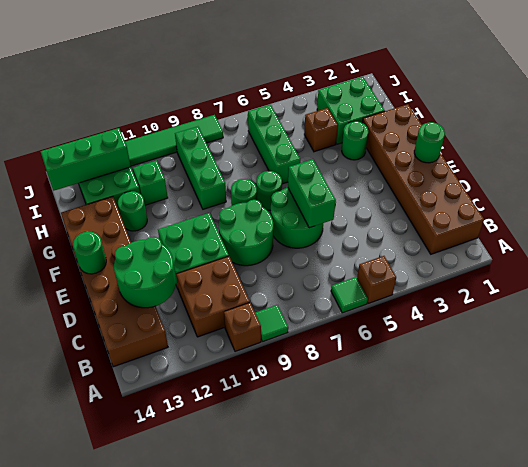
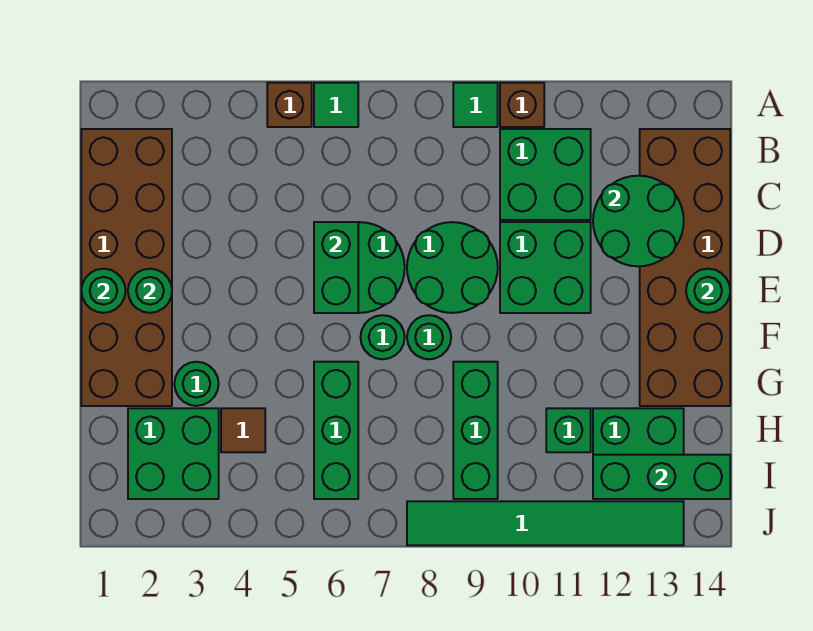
brown brick B10:C11 level 1 -> green brick B10:C11 level 1
green round brick G12 level 1 -> green round brick E2 level 2
brown brick H4 level 1 -> brown tile H4 level 1

